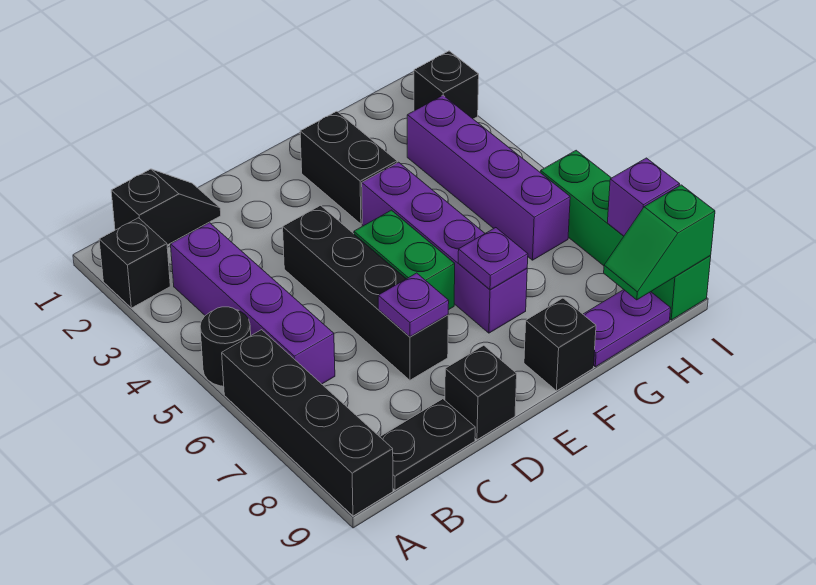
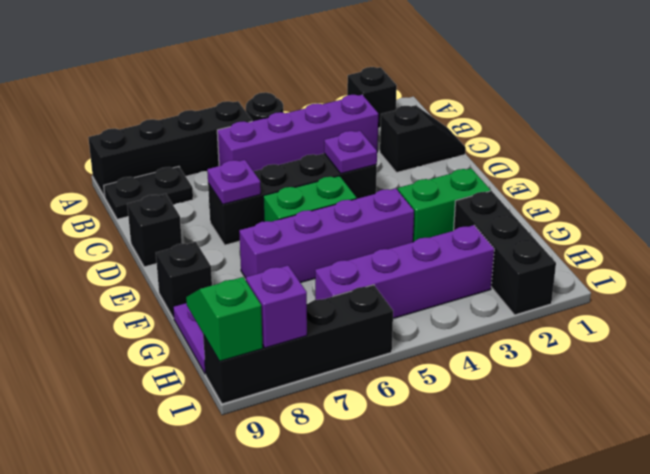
black slope B1:C1 level 1 top B -> black slope C1:C2 level 1 top 2
black plate B9:C9 level 1 -> black plate B8:B9 level 1
black brick F2:F3 level 1 -> green brick F2:F3 level 1
purple plate F7 level 2 -> purple plate D4 level 2
black brick I2 level 1 -> black brick G2:I2 level 1
green brick I6:I9 level 1 -> black brick I6:I9 level 1

